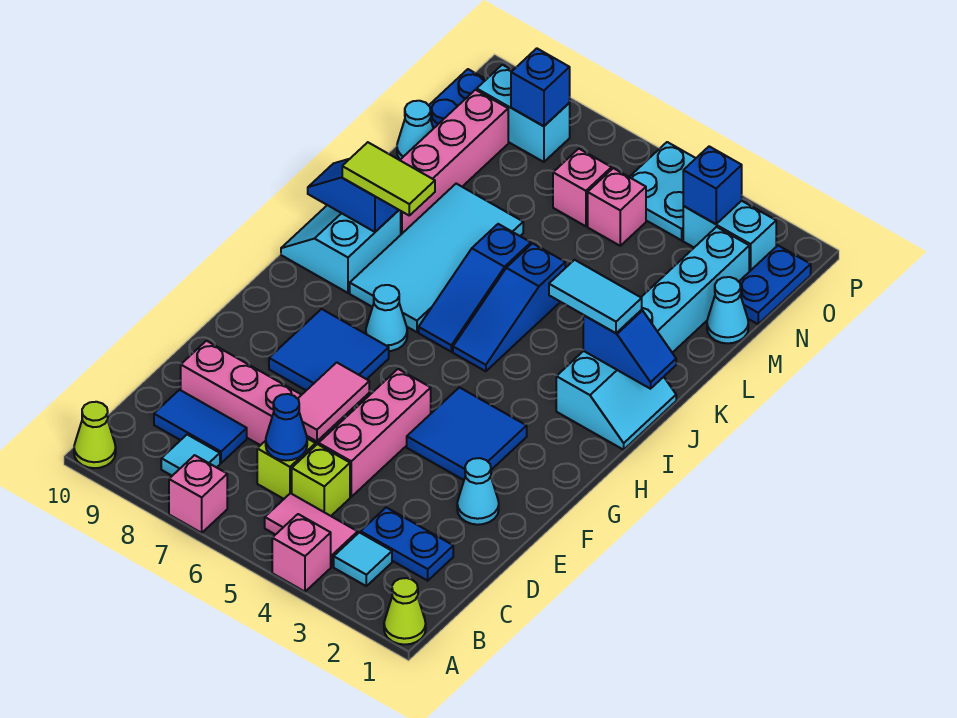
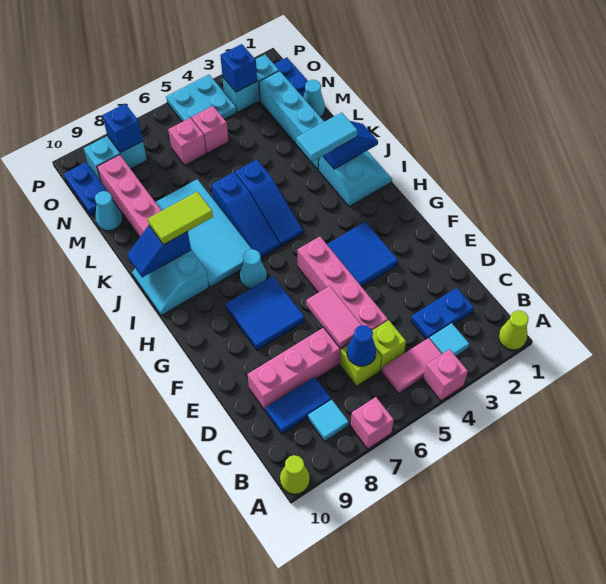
pink brick D5:F5 level 1 -> pink brick D5:G5 level 1
cyan cone E2 level 1 -> none

